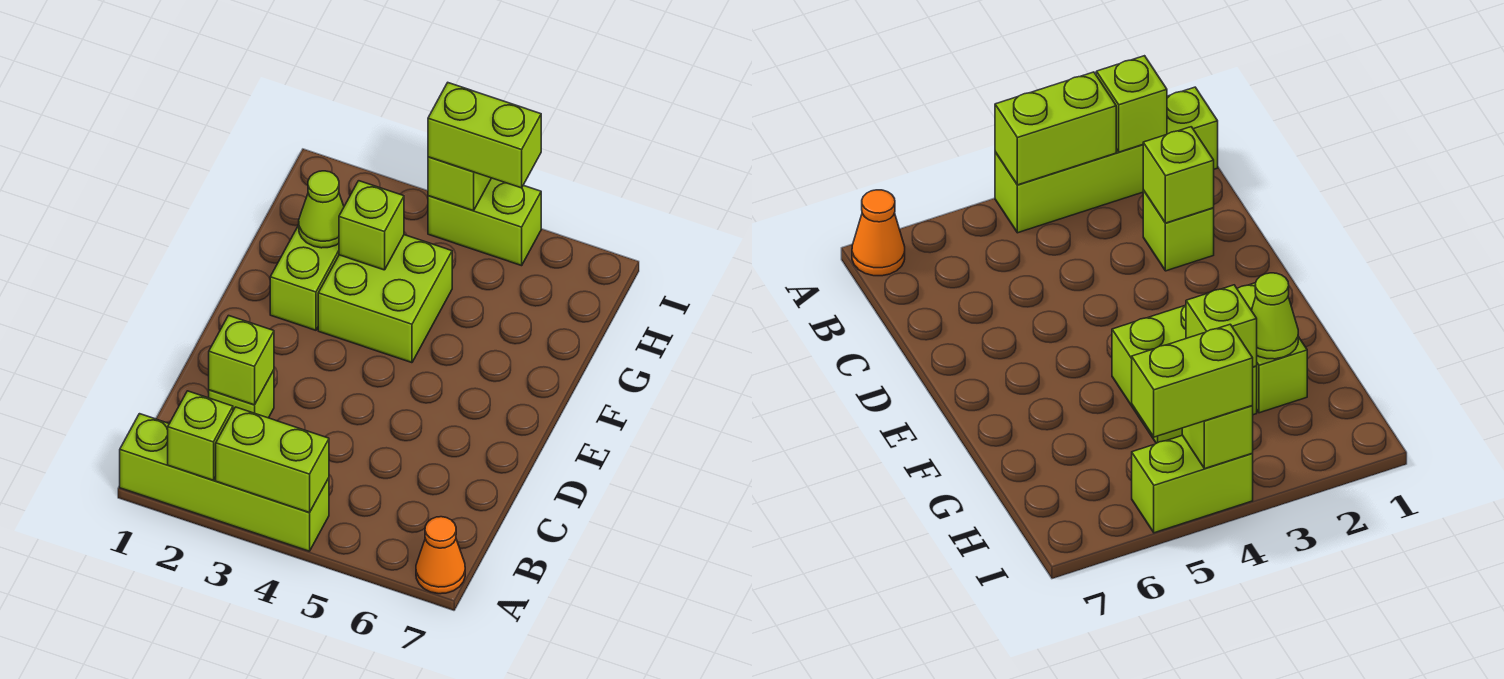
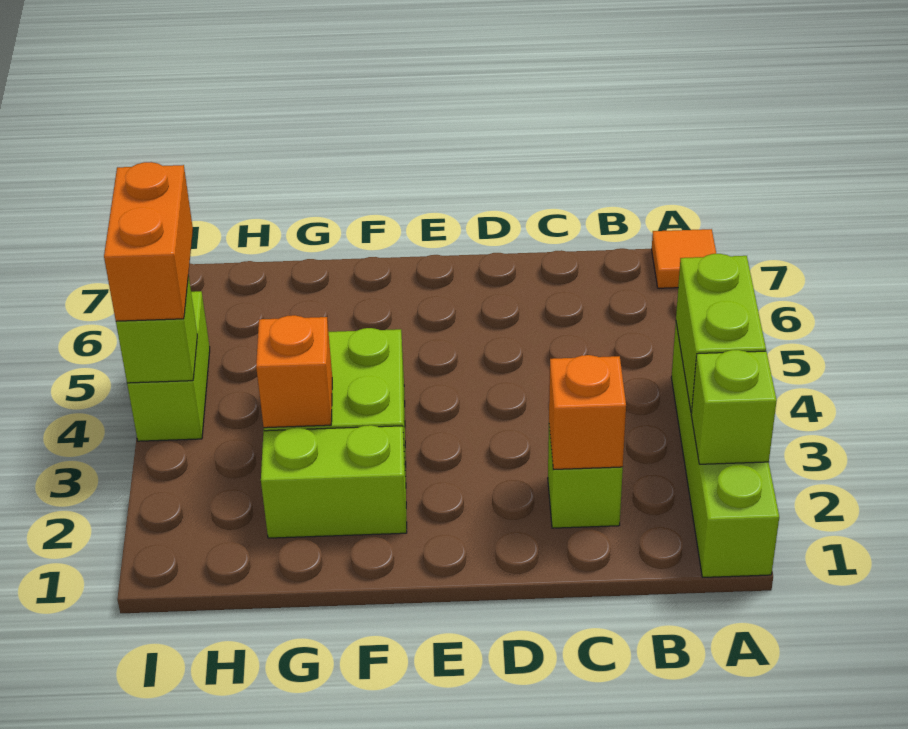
orange cone A7 level 1 -> orange tile A7 level 1
lime brick C2 level 2 -> orange brick C2 level 2
lime cone G2 level 2 -> none
lime brick G3 level 2 -> orange brick G3 level 2
lime brick I4:I5 level 3 -> orange brick I4:I5 level 3

